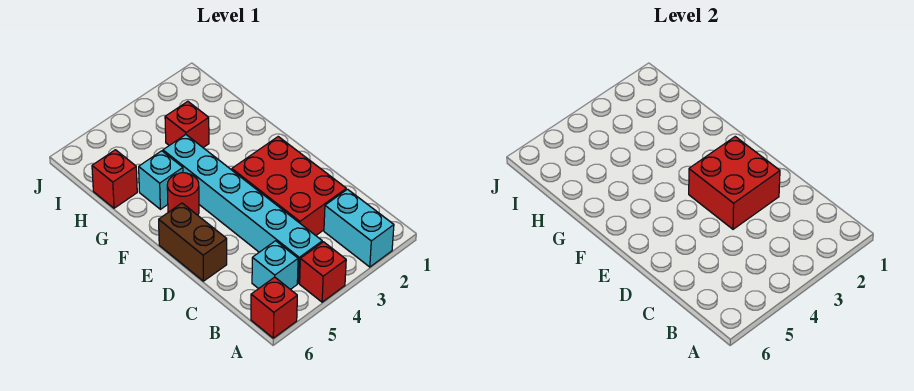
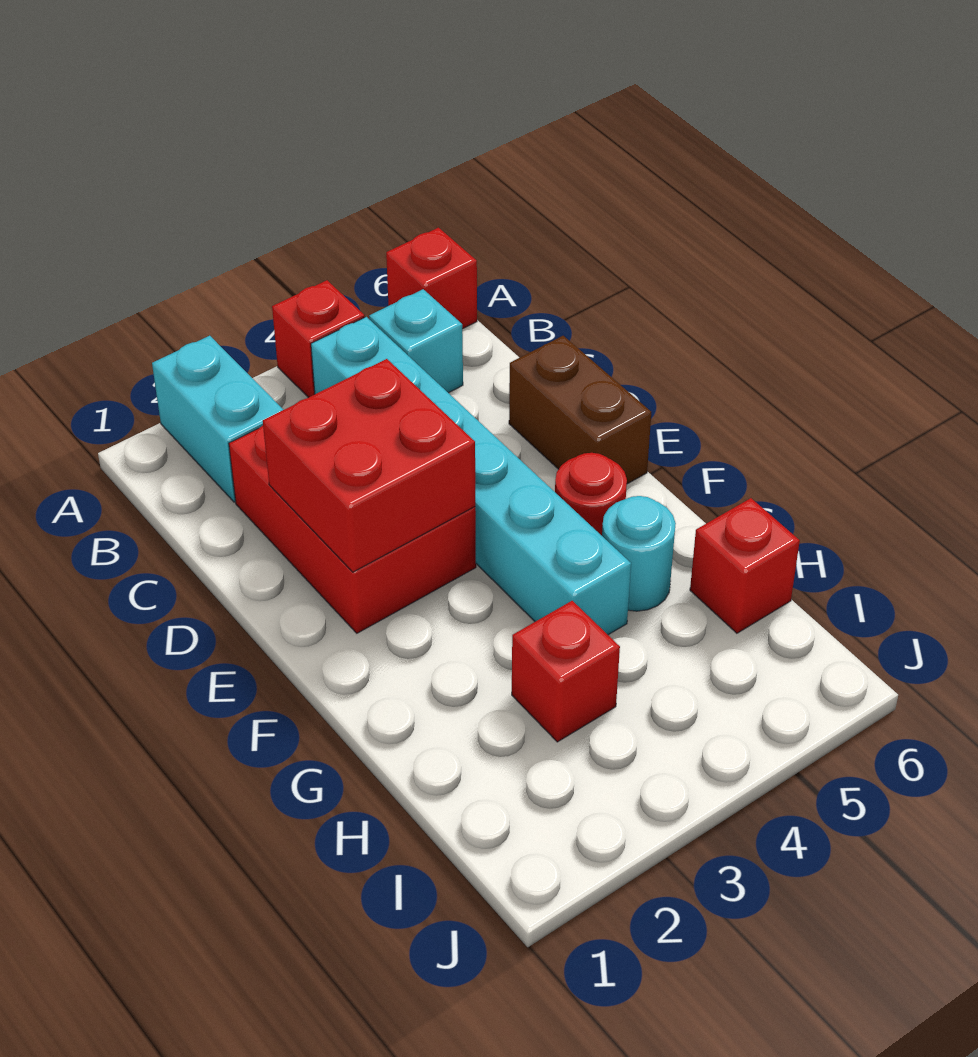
cyan brick G5 level 1 -> cyan round brick G5 level 1

